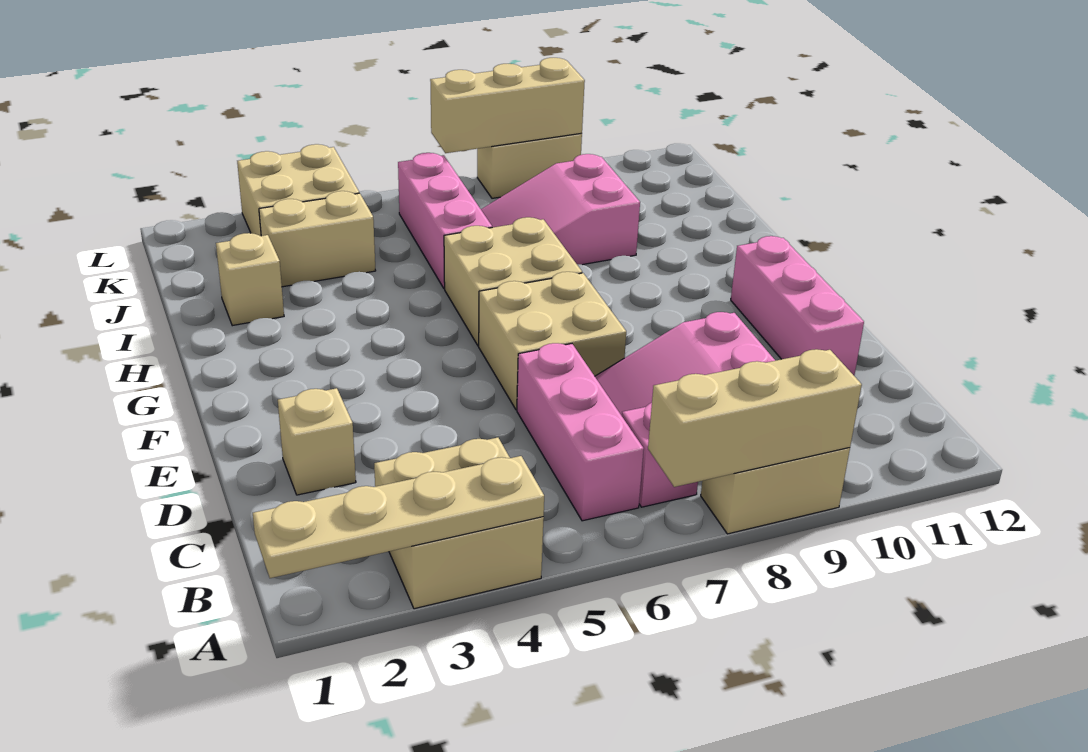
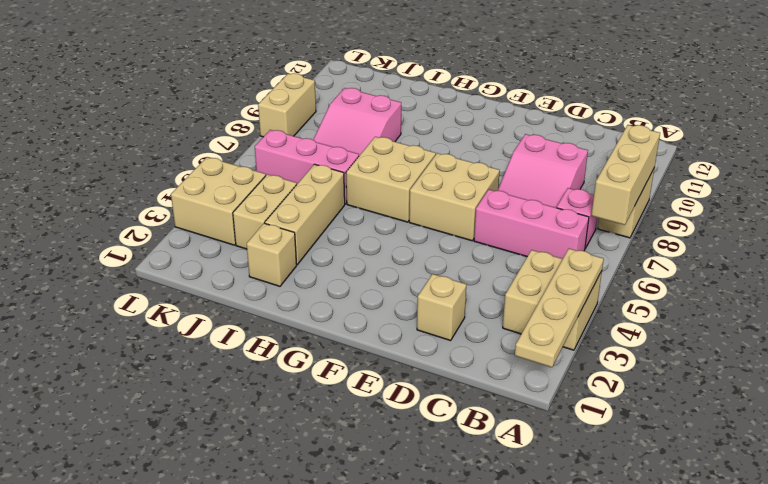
pink brick D11:F11 level 1 -> none
tan brick L7:L9 level 2 -> tan brick I3:I5 level 1

